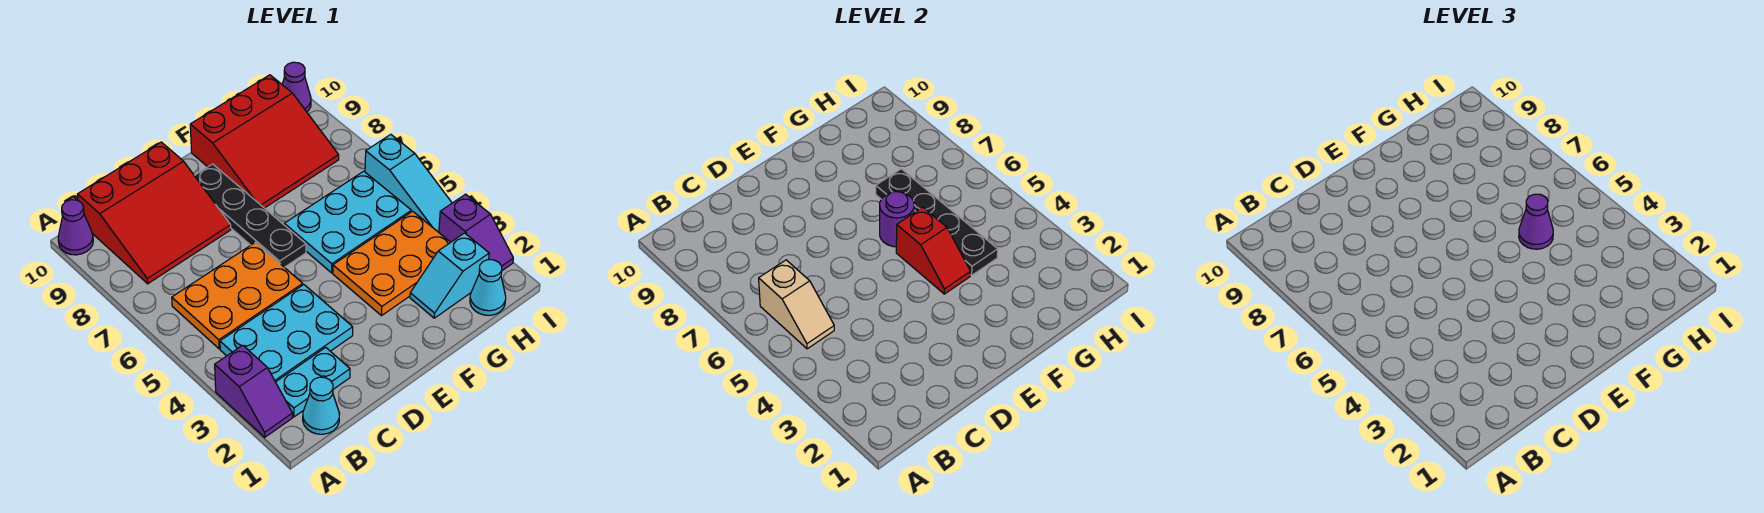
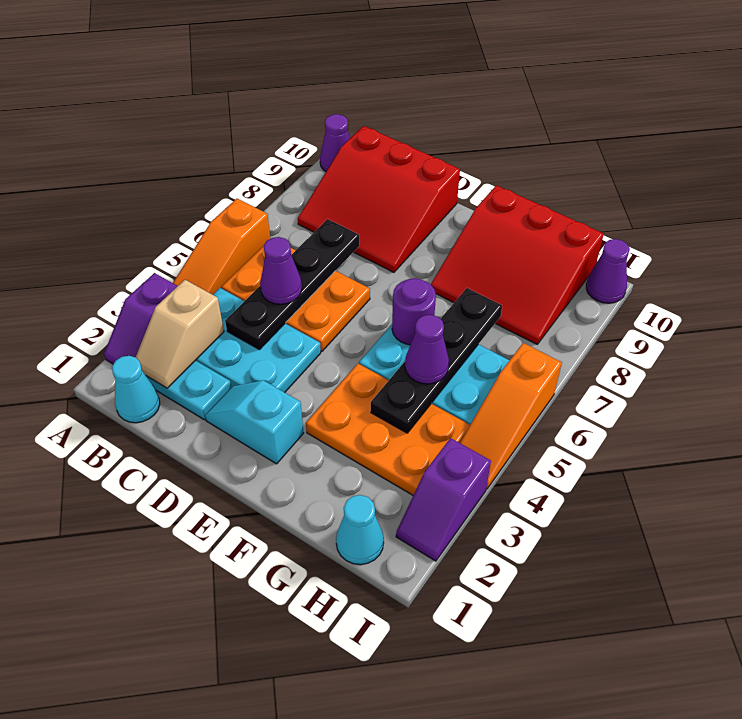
none -> orange slope A4:A6 level 1 top 6
tan slope B5:B6 level 2 top 6 -> tan slope B2:B3 level 2 top 3
none -> purple cone C5 level 3
black plate E6:E9 level 1 -> black plate C4:C7 level 2
red slope F4:F5 level 2 top 5 -> none
cyan slope G2:H2 level 1 top H -> cyan slope D2:E2 level 1 top E
cyan slope I4:I6 level 1 top 6 -> orange slope I4:I6 level 1 top 6

